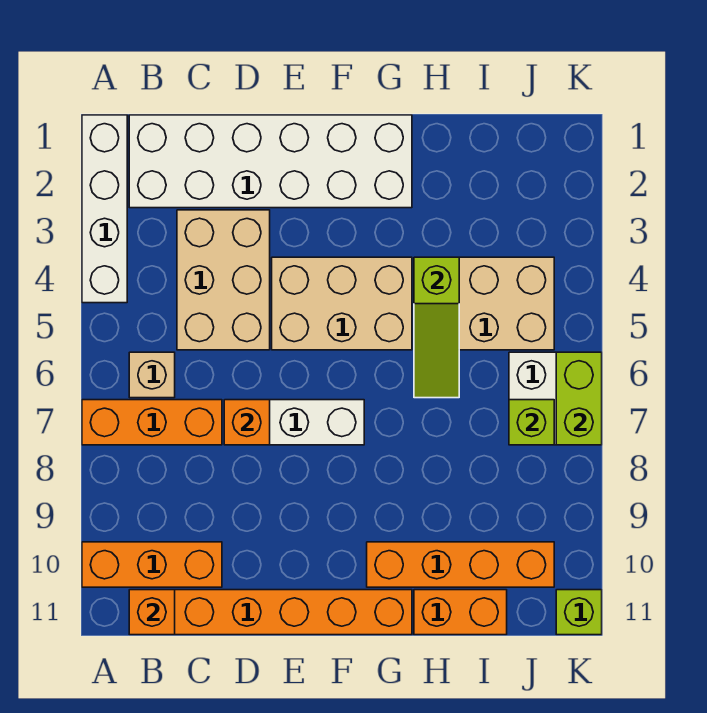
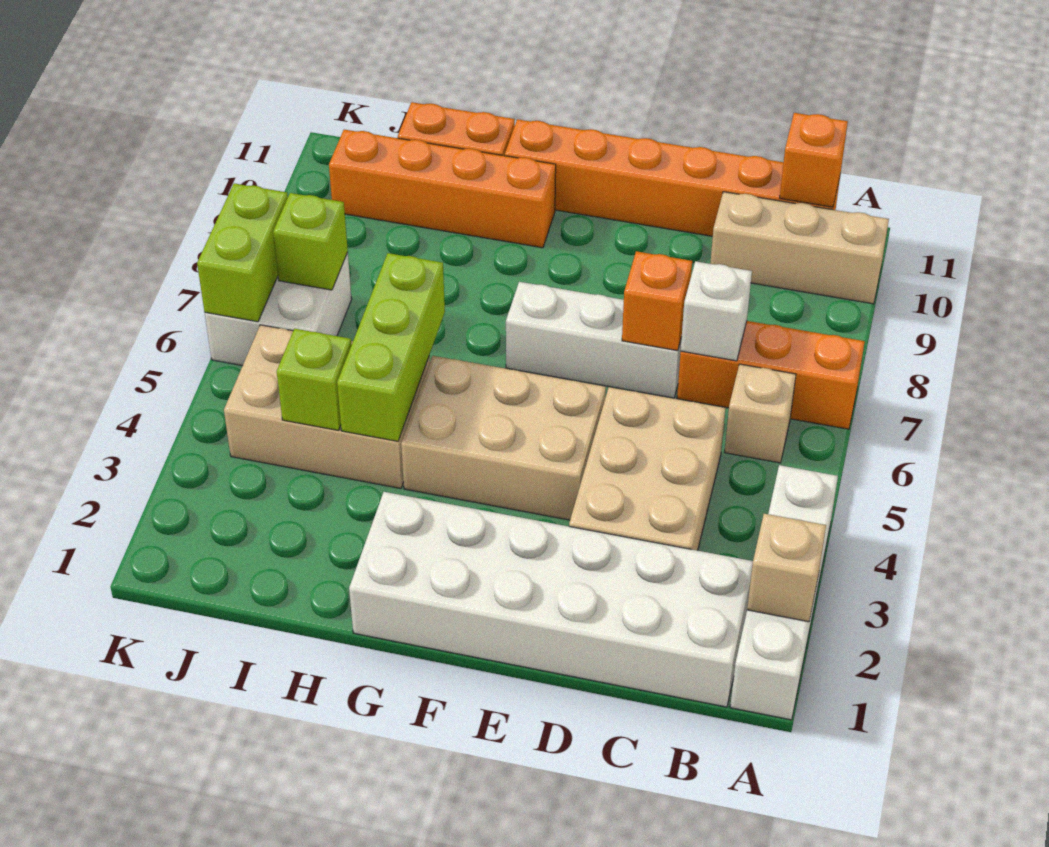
none -> tan brick A2 level 2
orange brick A10:C10 level 1 -> tan brick A10:C10 level 1
none -> white brick C7 level 2
lime slope H4:H6 level 2 top 4 -> lime brick H4:H6 level 2
lime brick K11 level 1 -> lime brick I4 level 2

